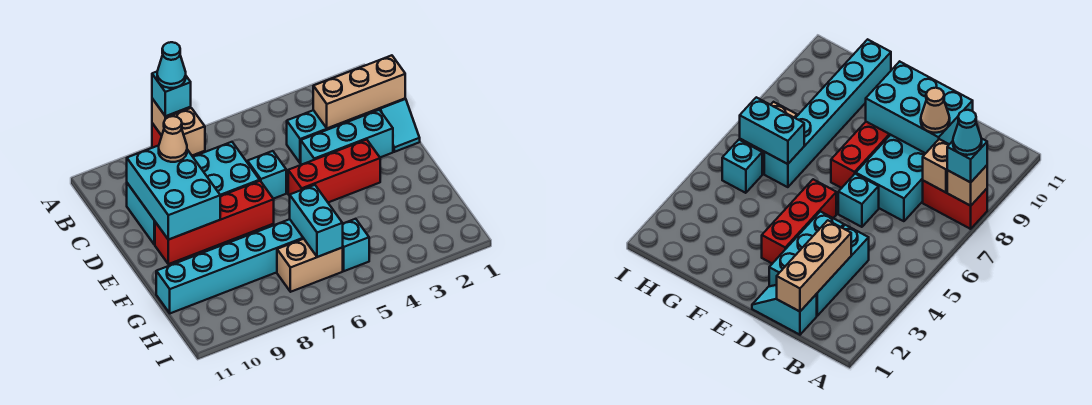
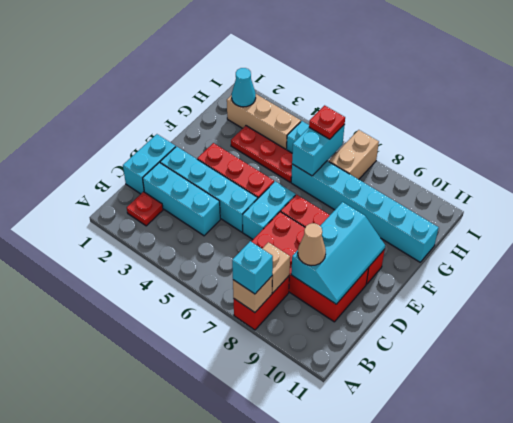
cyan cone A8 level 4 -> cyan cone H2 level 2
none -> red plate B2 level 1
cyan slope C1:D1 level 1 top C -> cyan brick C1:D1 level 1
tan brick C1:C3 level 2 -> tan brick H2:H4 level 1
cyan brick C7:D10 level 1 -> red brick C7:D10 level 1
cyan brick C9:E10 level 2 -> cyan slope C9:E10 level 2 top 9
cyan brick D2:D4 level 1 -> cyan brick D2:D5 level 1
cyan brick D6 level 1 -> cyan brick D6:E6 level 1
none -> red plate G3:G5 level 1
tan brick H6:H7 level 1 -> tan brick H7:I7 level 1
none -> red plate H6 level 3

